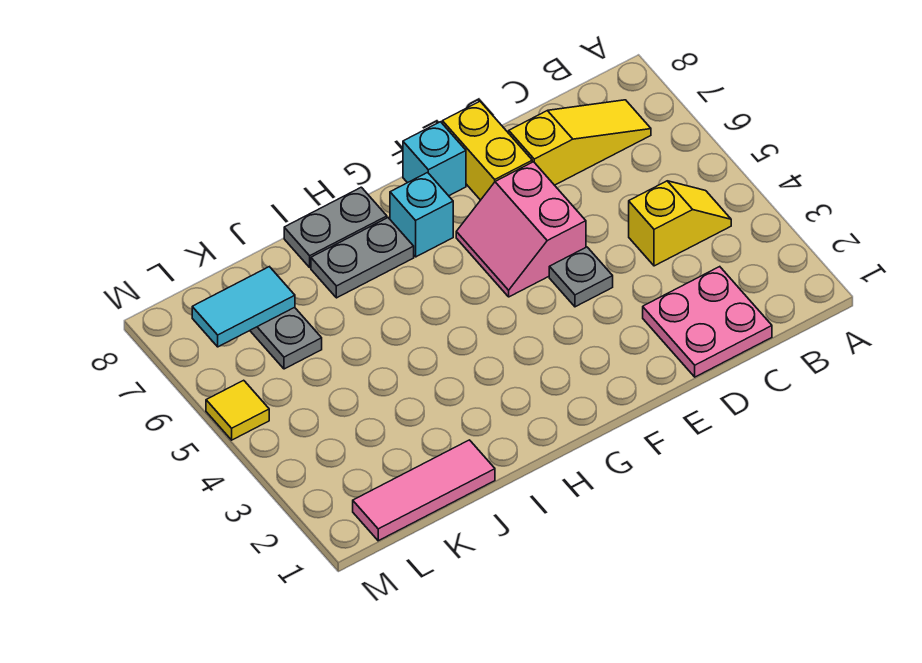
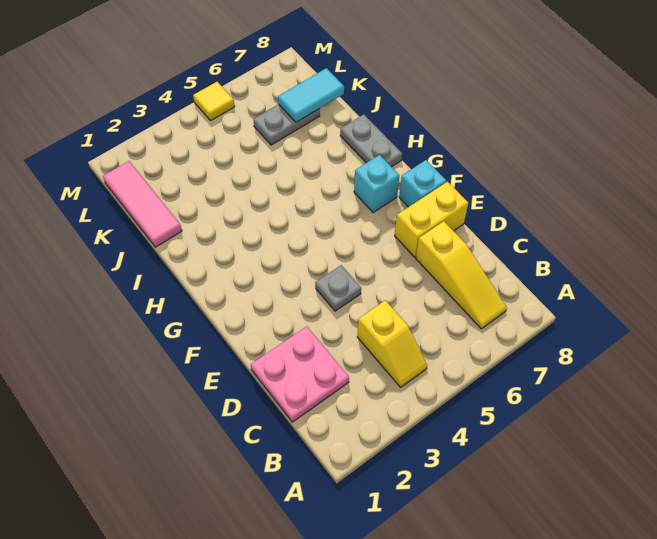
pink slope E5:F6 level 1 top E -> none
grey plate H7:I7 level 1 -> none
cyan tile K7:L7 level 2 -> cyan tile K7:K8 level 2

